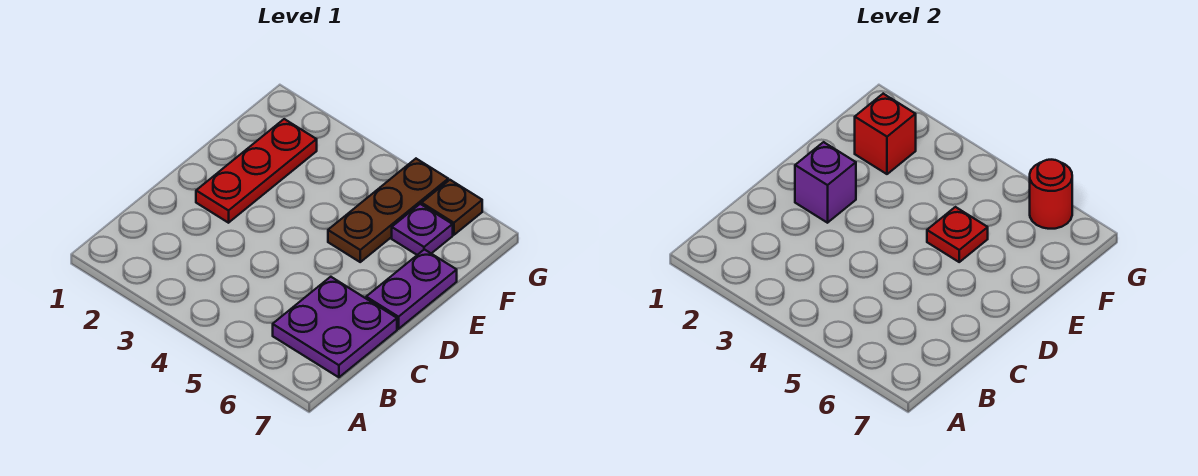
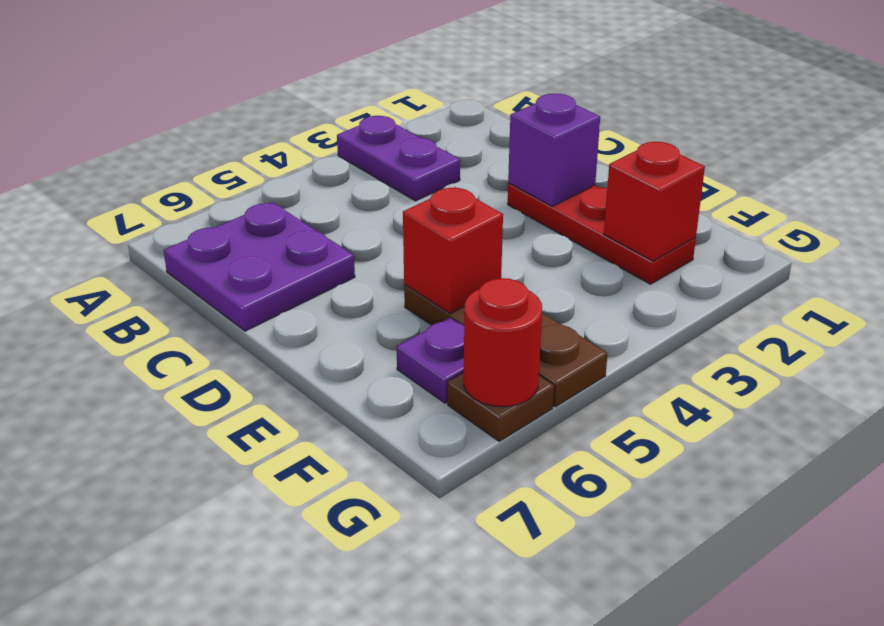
purple plate D7:E7 level 1 -> purple plate A3:B3 level 1
red plate E5 level 2 -> red brick E5 level 2

